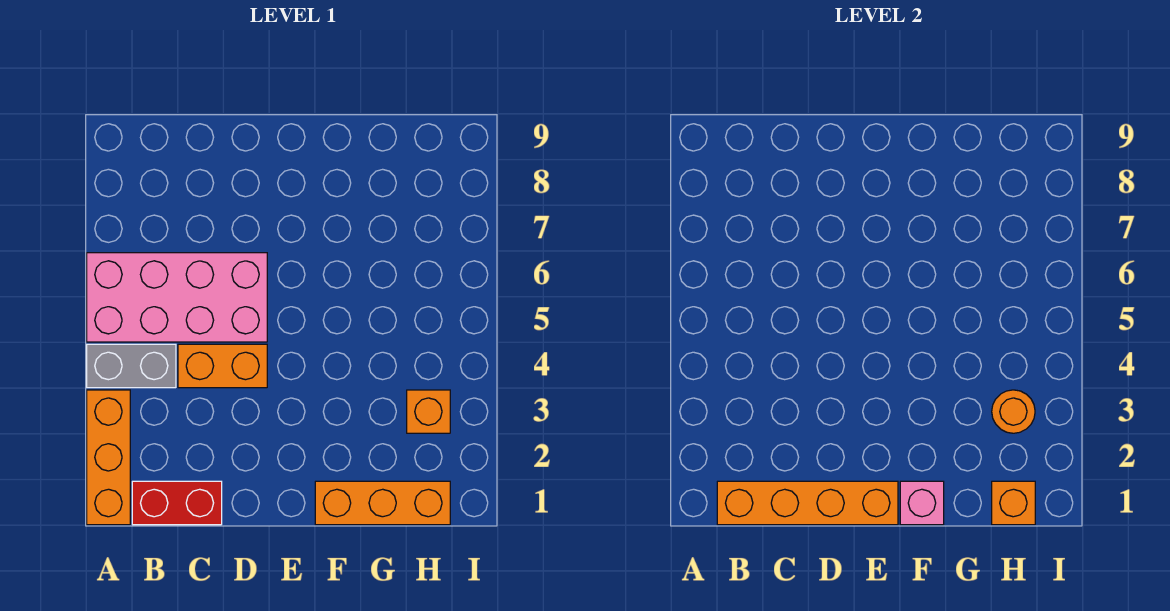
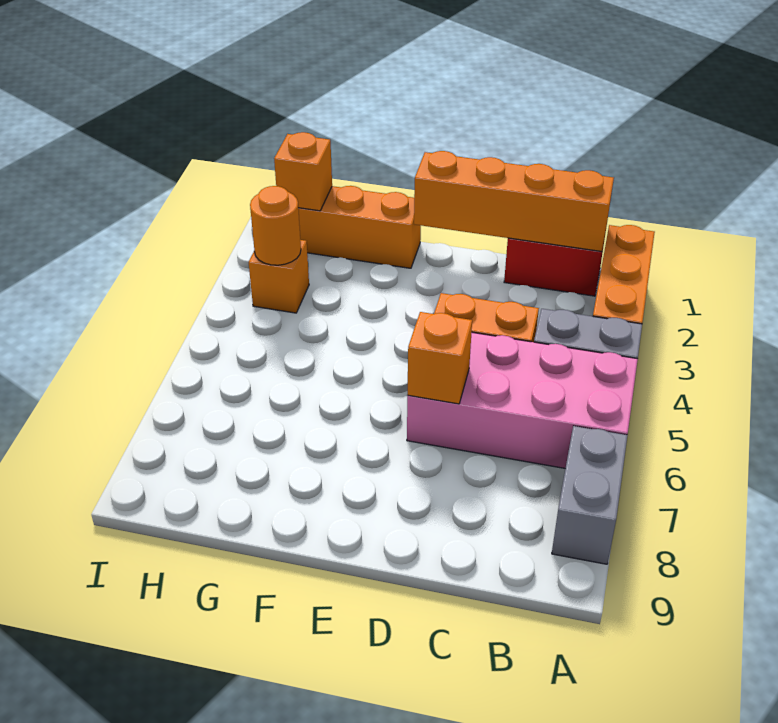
none -> grey brick A7:A8 level 1
none -> orange brick D6 level 2
pink brick F1 level 2 -> none

